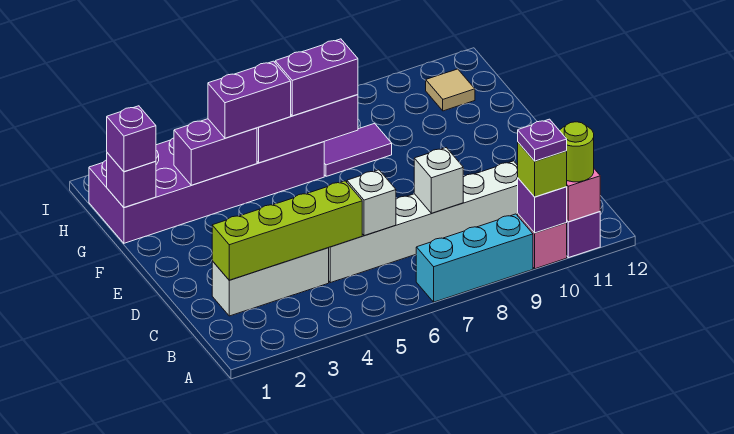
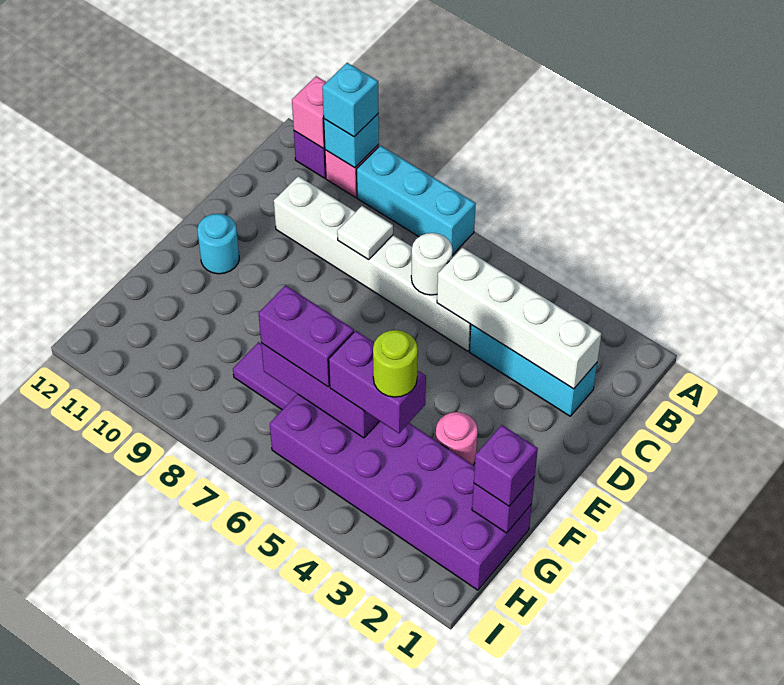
purple brick A10 level 2 -> cyan brick A10 level 2
lime brick A10 level 3 -> cyan brick A10 level 3
purple plate A10 level 4 -> none
lime round brick A11 level 3 -> lime round brick G4 level 4
white brick C2:C4 level 1 -> cyan brick C2:C4 level 1
lime brick C2:C5 level 2 -> white brick C2:C5 level 2
white brick C6 level 2 -> white round brick C6 level 2
white brick C8 level 2 -> white tile C8 level 2
none -> cyan round brick E11 level 1
none -> pink round brick F3 level 1
purple brick G3:G4 level 2 -> none
tan tile H11 level 1 -> none

